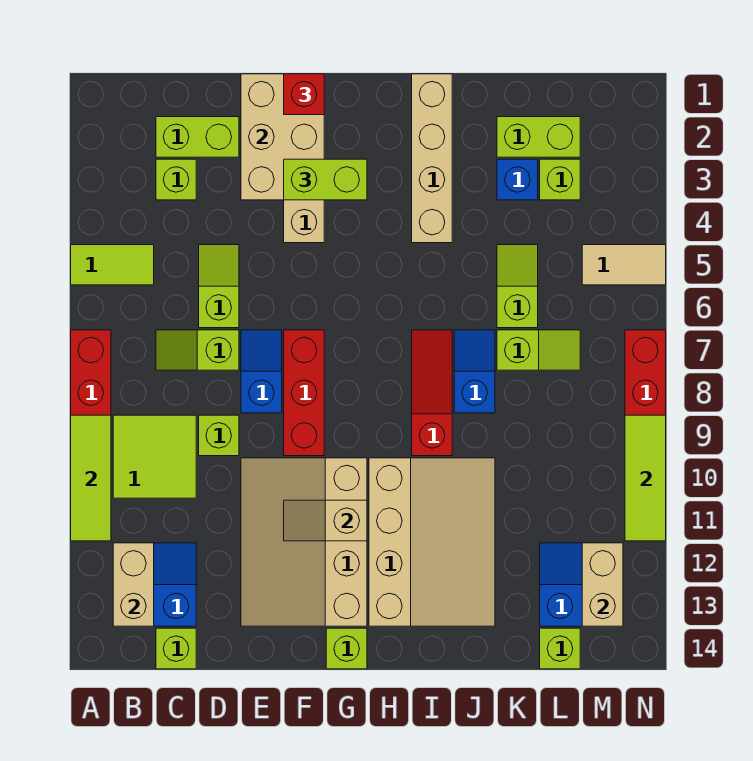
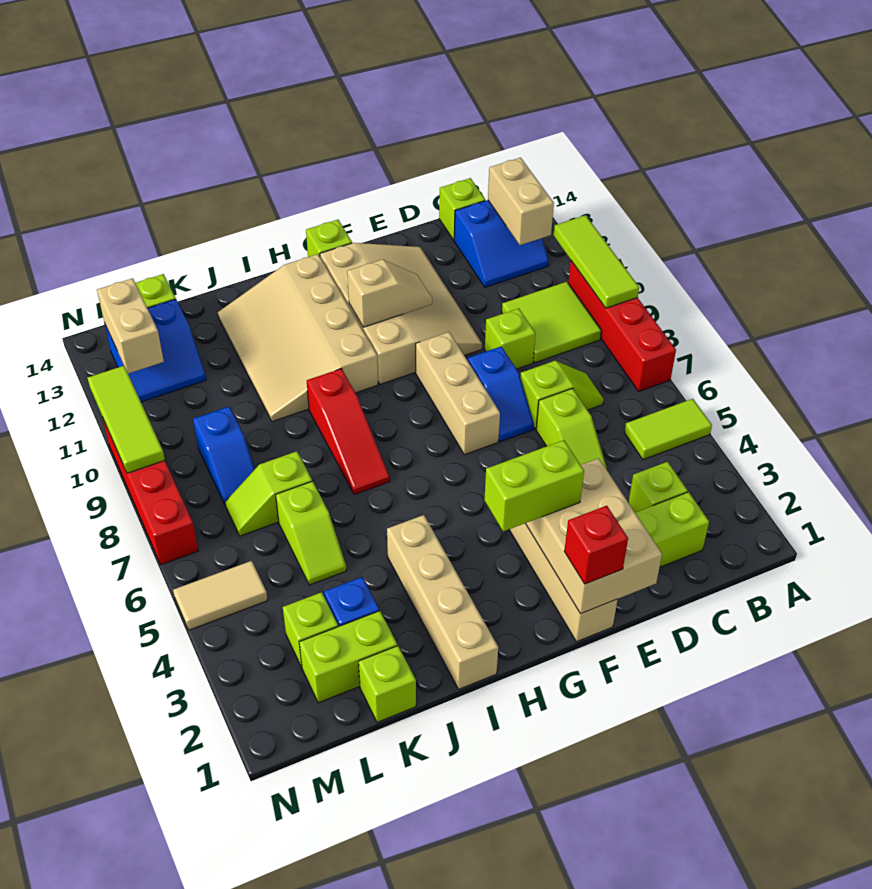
red brick F7:F9 level 1 -> tan brick F7:F9 level 1
blue slope J7:J8 level 1 top 8 -> blue slope L8:L9 level 1 top 9
none -> lime brick K1 level 1

